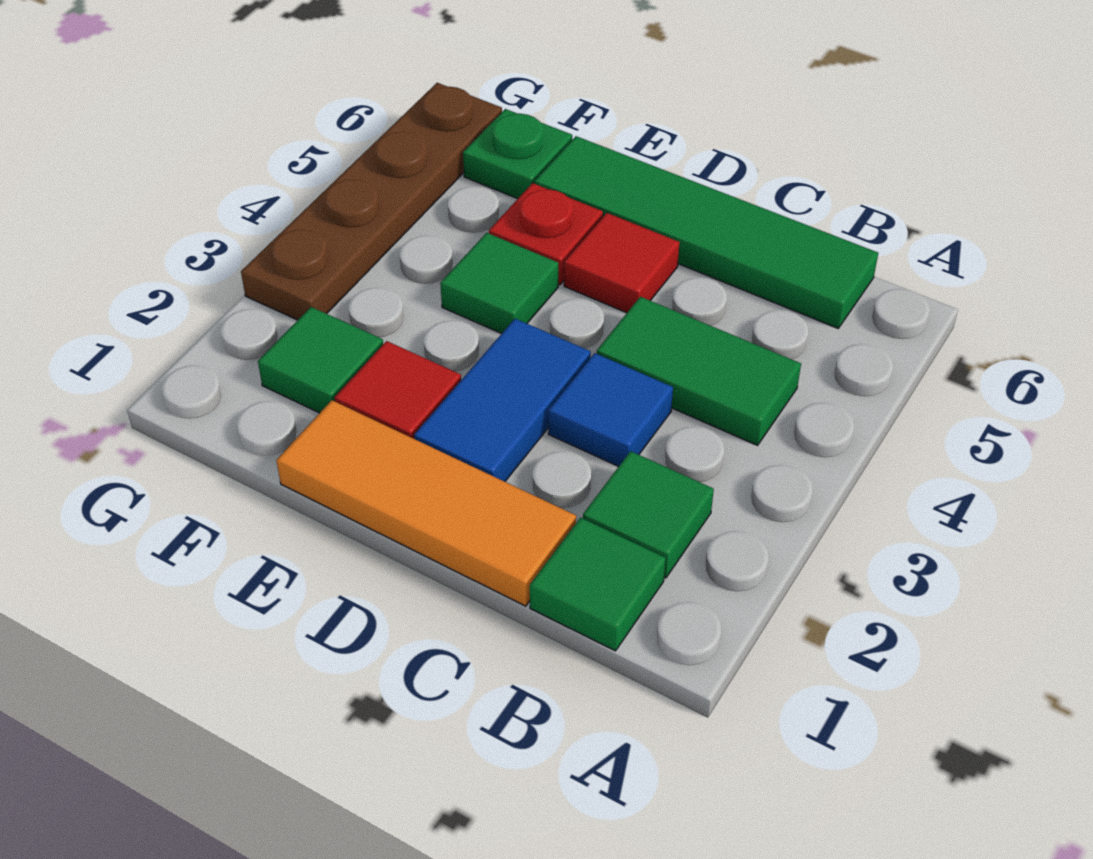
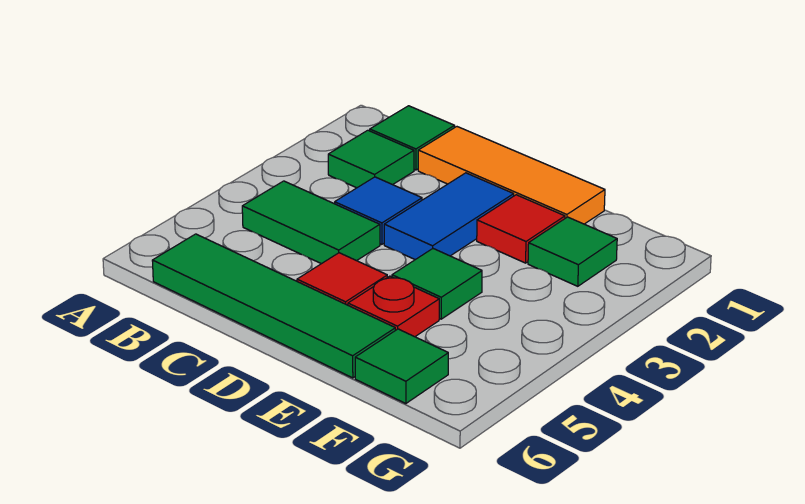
green plate F6 level 1 -> green tile F6 level 1
brown plate G3:G6 level 1 -> none

